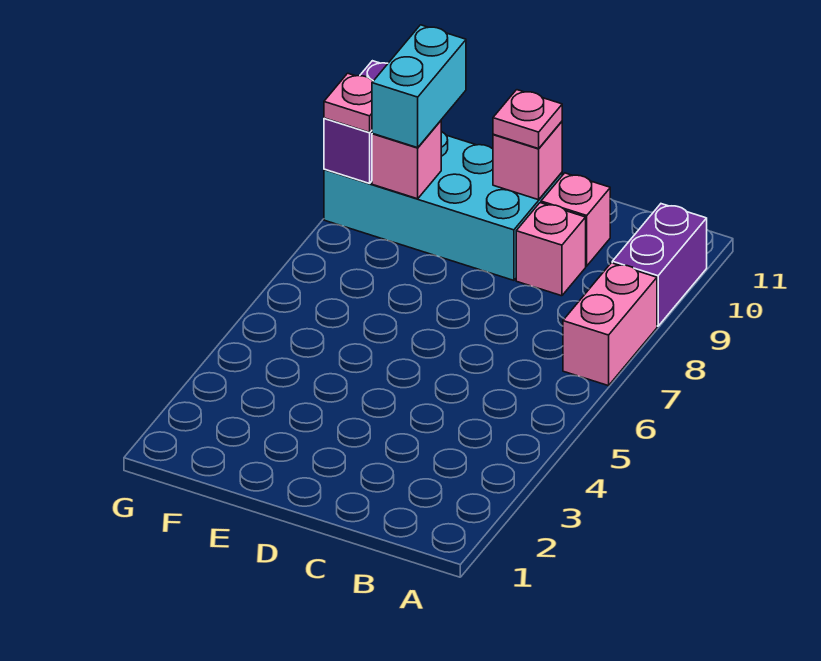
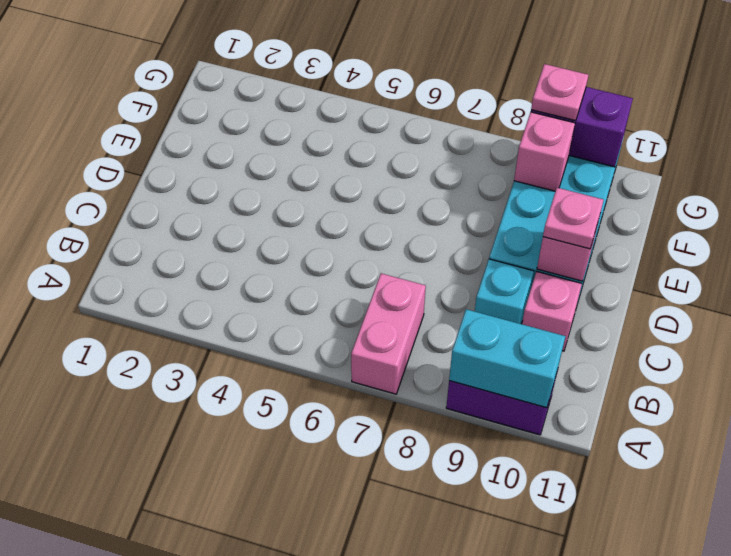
pink brick A7:A8 level 1 -> pink brick A7:B7 level 1
pink brick C9 level 1 -> cyan brick C9 level 1
cyan brick F9:F10 level 3 -> cyan brick A9:A10 level 2

